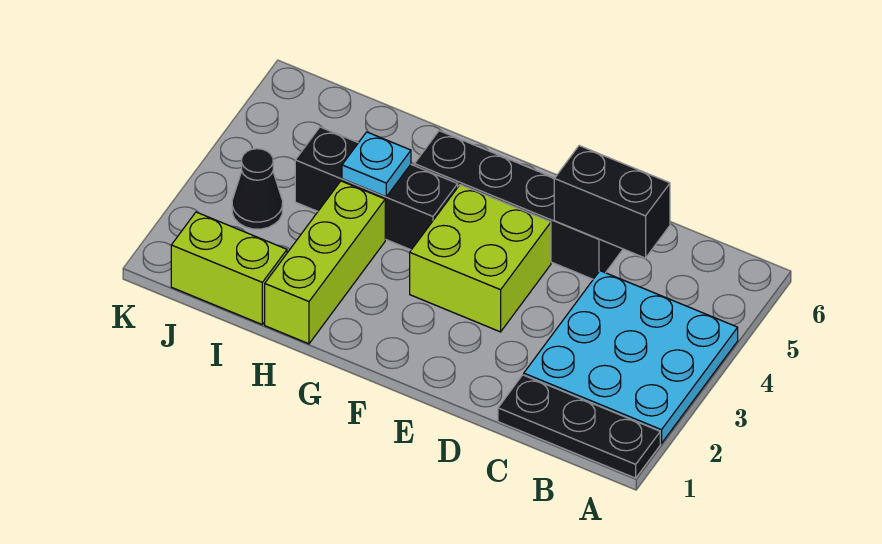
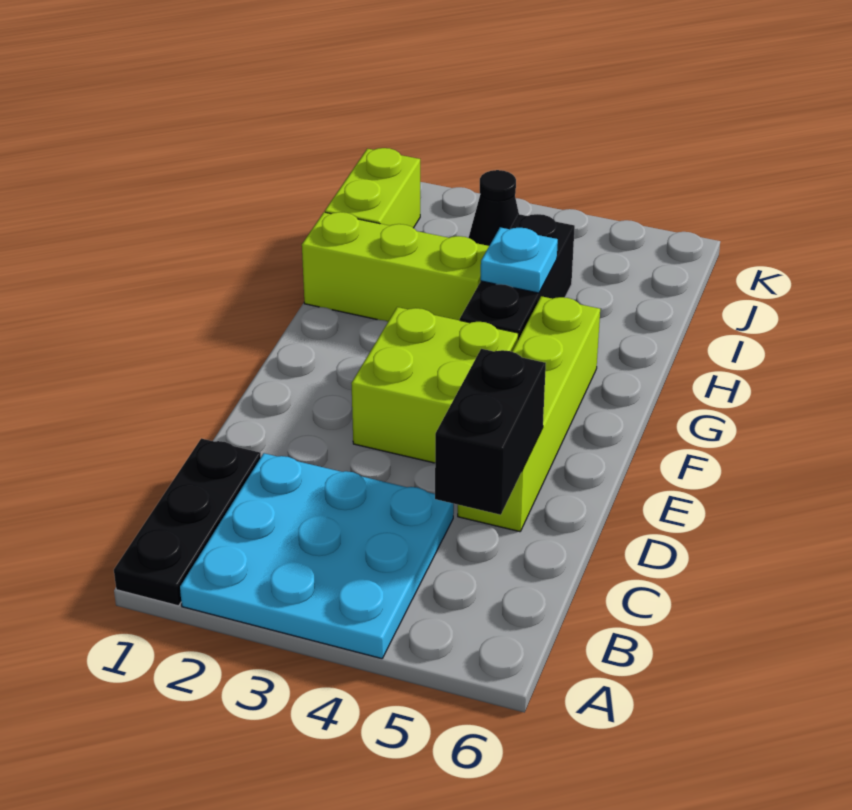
black brick D5:G5 level 1 -> lime brick D5:G5 level 1

